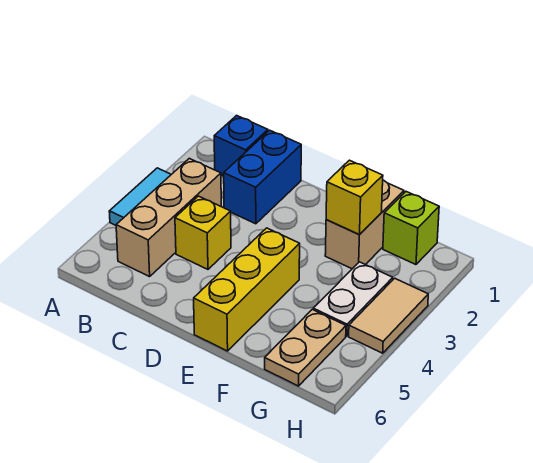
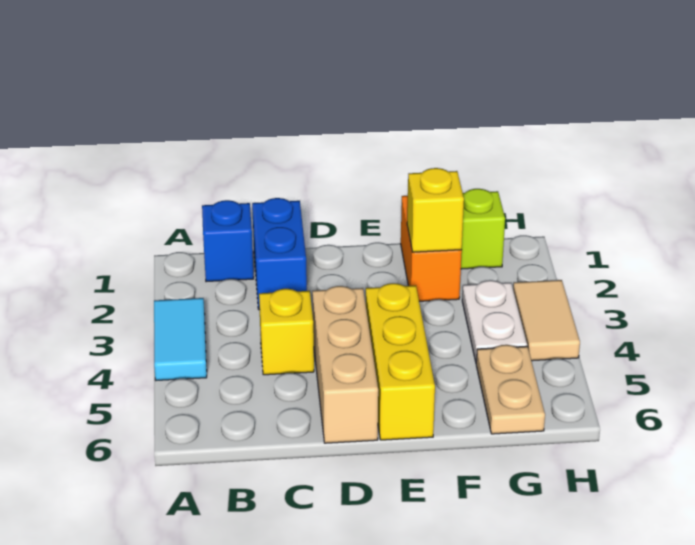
tan brick B3:B5 level 1 -> tan brick D4:D6 level 1
tan brick F1:F2 level 1 -> orange brick F1:F2 level 1

